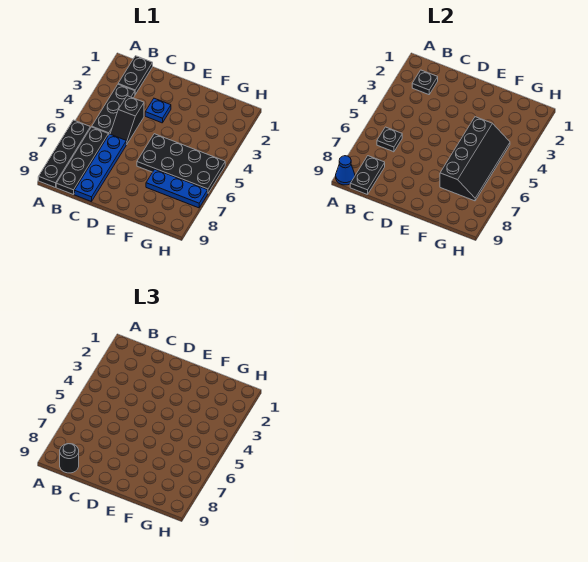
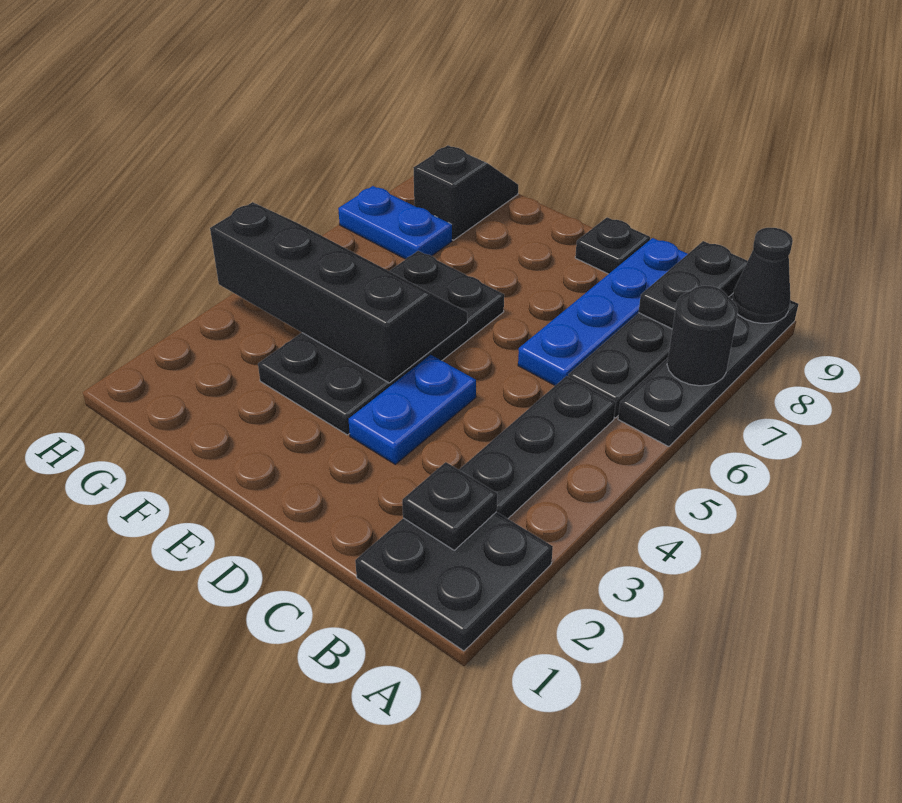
blue cone A9 level 2 -> black cone A9 level 2
black plate B1:B2 level 1 -> black plate A1:B2 level 1
black plate B6 level 2 -> black plate D9 level 1
black round brick B9 level 3 -> black round brick A7 level 2
black slope C4:C5 level 1 top 4 -> black slope G8:G9 level 1 top 8
blue plate D3 level 1 -> blue plate D3:D4 level 1
black plate E5:H6 level 1 -> black plate E3:F6 level 1
black slope F4:G7 level 2 top F -> black slope E4:H5 level 2 top 4
blue plate F7:H7 level 1 -> blue plate G7:H7 level 1

